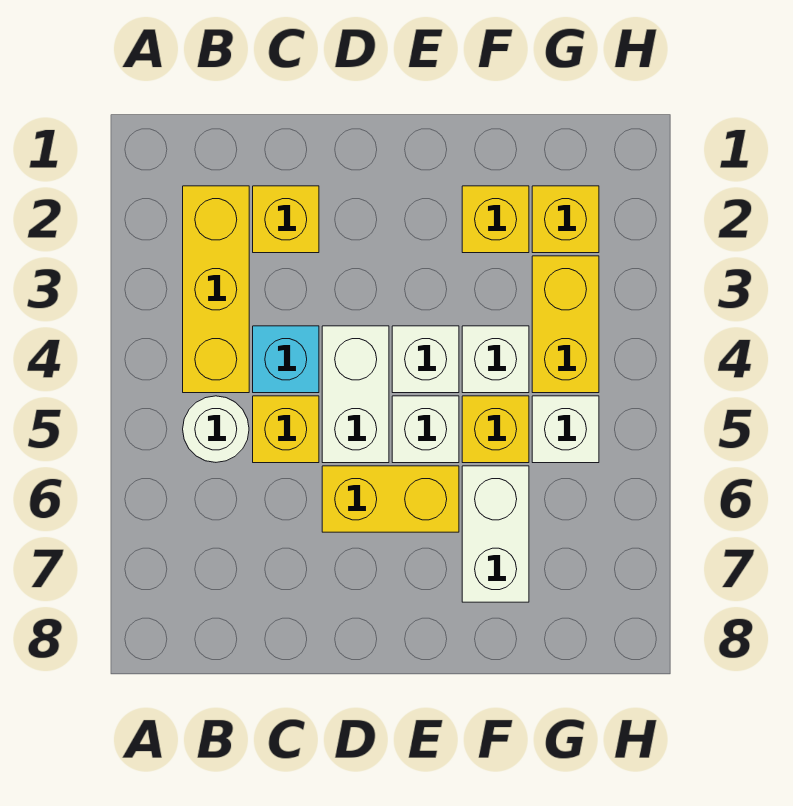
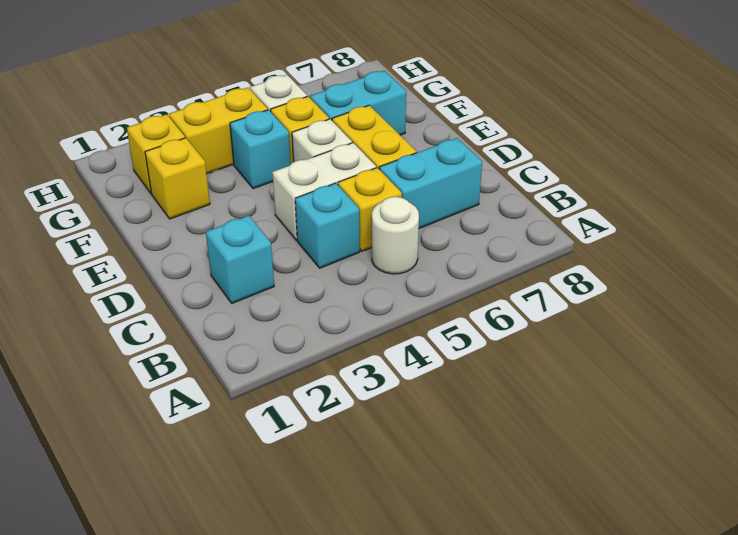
yellow brick B2:B4 level 1 -> none
yellow brick C2 level 1 -> cyan brick C2 level 1
none -> cyan brick C6:C7 level 1
white brick E4 level 1 -> none
white brick F4 level 1 -> cyan brick F4 level 1
white brick F6:F7 level 1 -> cyan brick F6:F7 level 1

